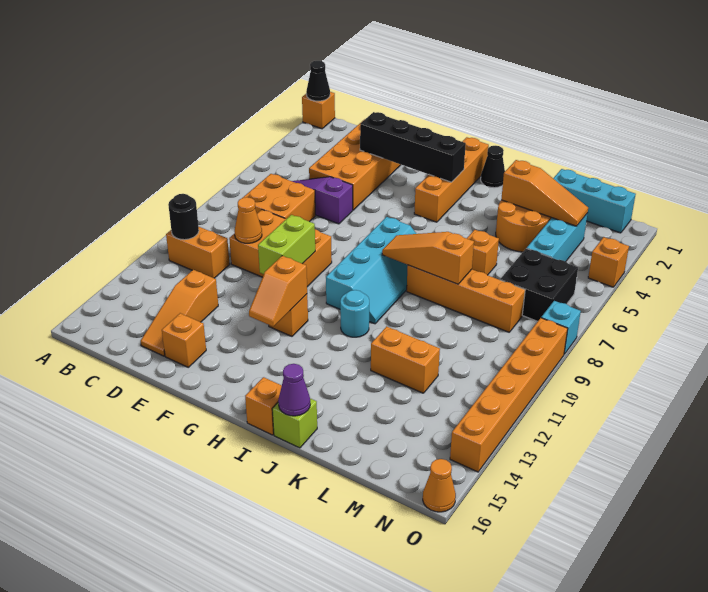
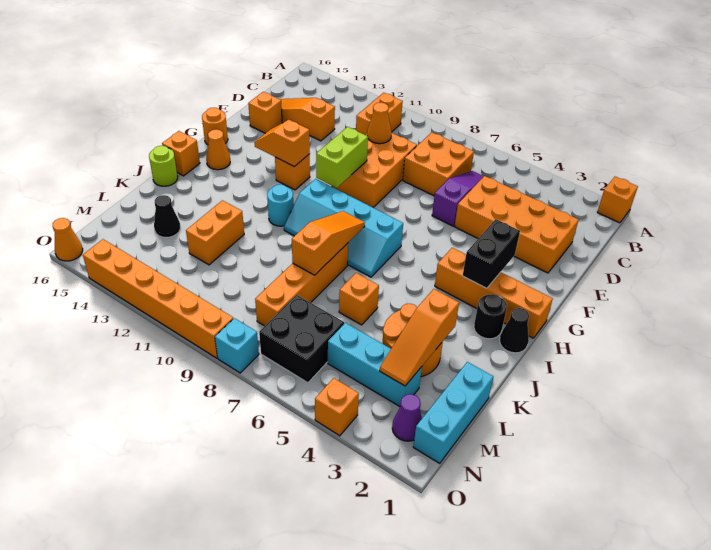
black cone A1 level 2 -> black cone L14 level 1
black round brick B11 level 2 -> black round brick I2 level 1
black brick E3:H3 level 2 -> black brick G3:H3 level 2
lime brick F10:F11 level 2 -> lime brick F10:G10 level 2
none -> orange round brick G16 level 1
none -> orange cone H15 level 1
lime brick J16 level 1 -> lime round brick J16 level 1
purple cone J16 level 2 -> purple cone N2 level 1

